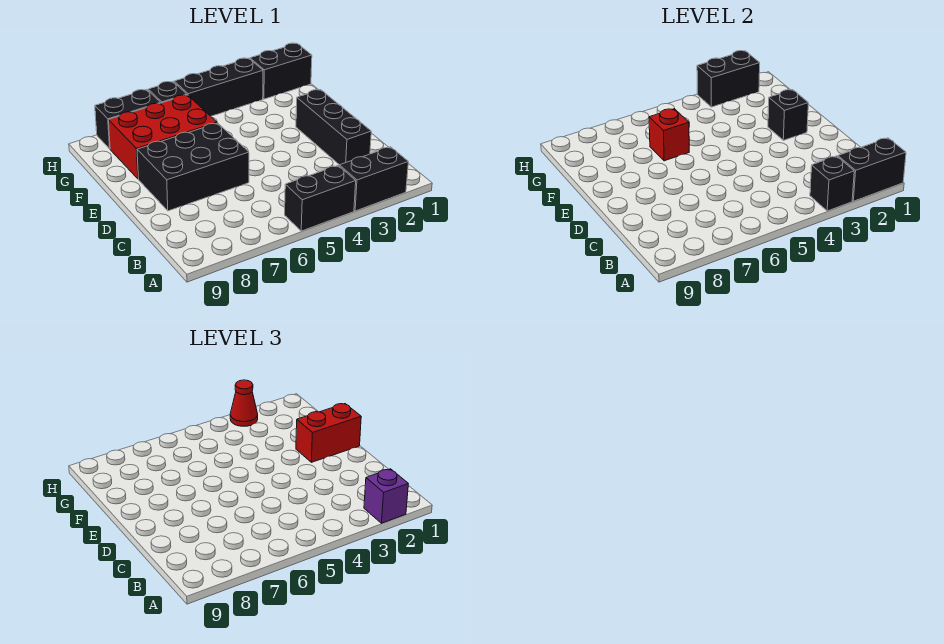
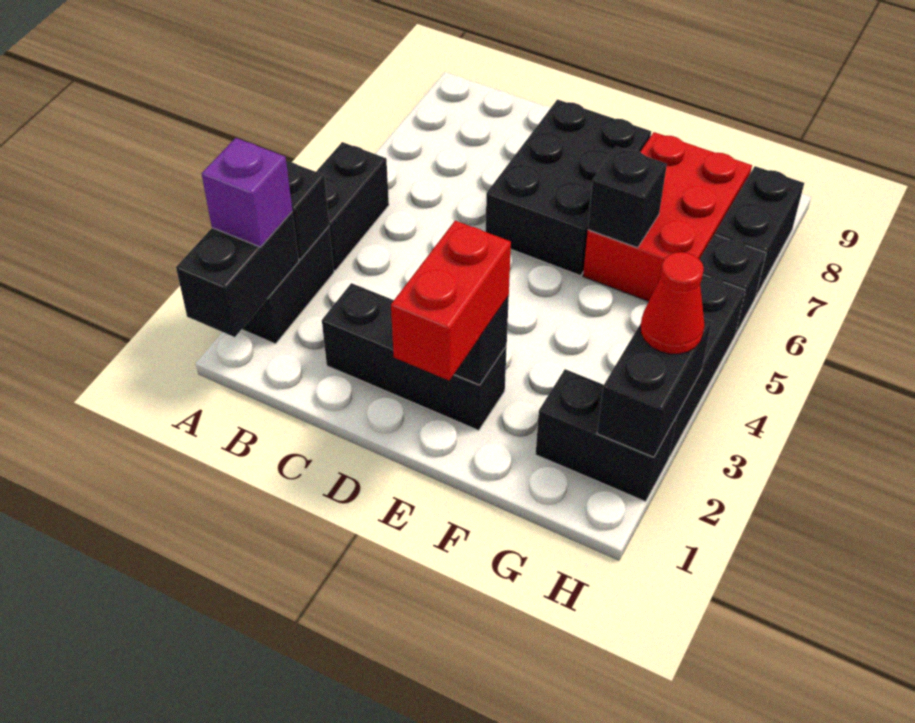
red brick F6 level 2 -> black brick F6 level 2
black brick H1:H2 level 1 -> black brick G2:H2 level 1

